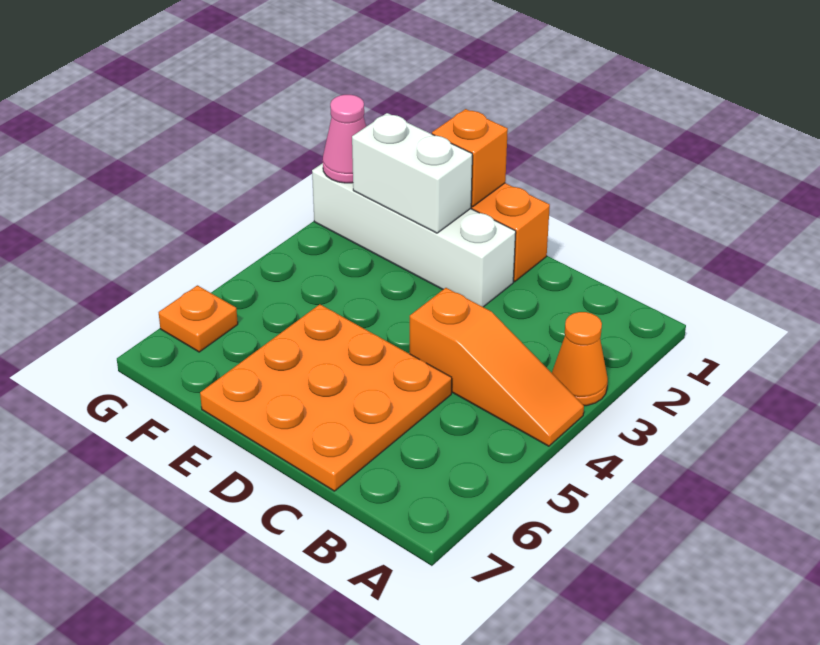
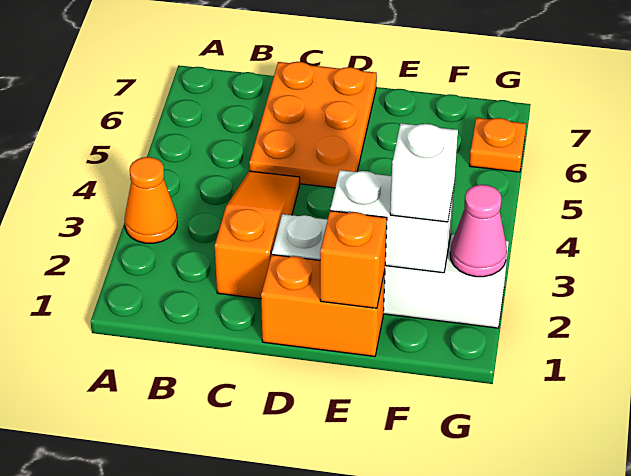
orange slope A4:C4 level 1 top C -> orange slope C2:C4 level 1 top 2
orange plate C5:E7 level 1 -> orange plate C5:D7 level 1
none -> white brick F2 level 3

